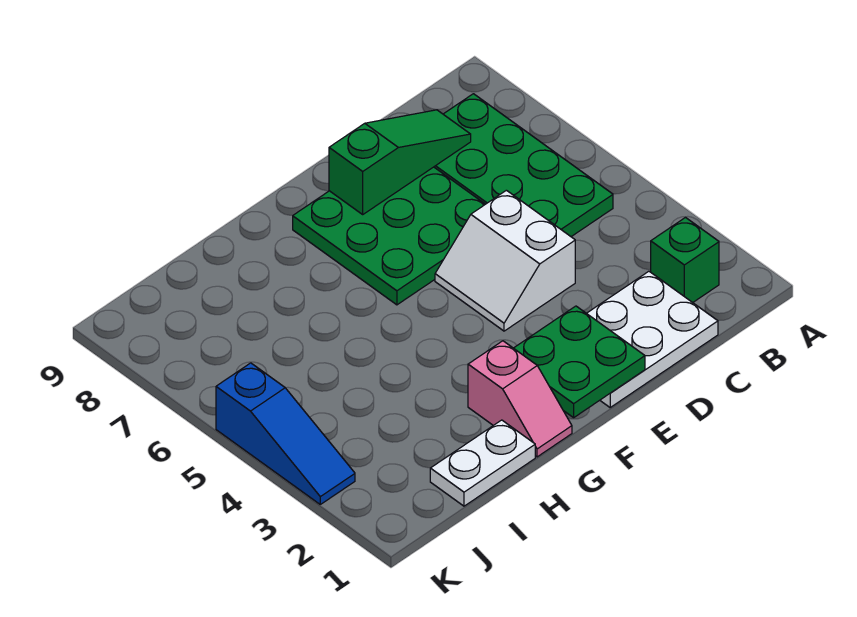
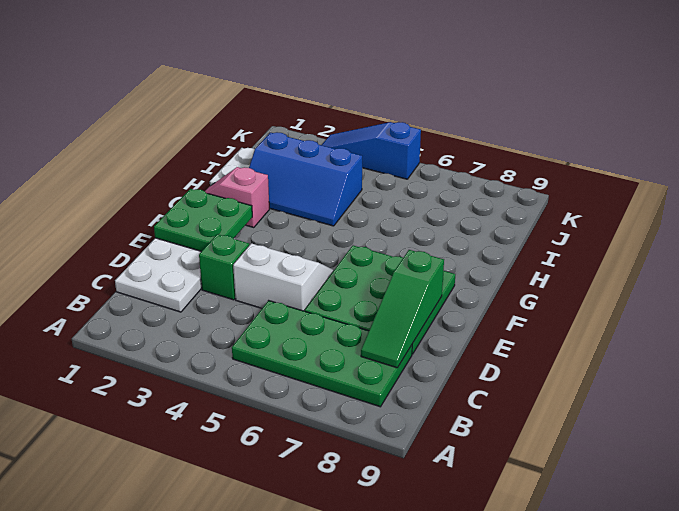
green brick B2 level 1 -> green brick D3 level 1
none -> blue slope H2:I4 level 1 top I

